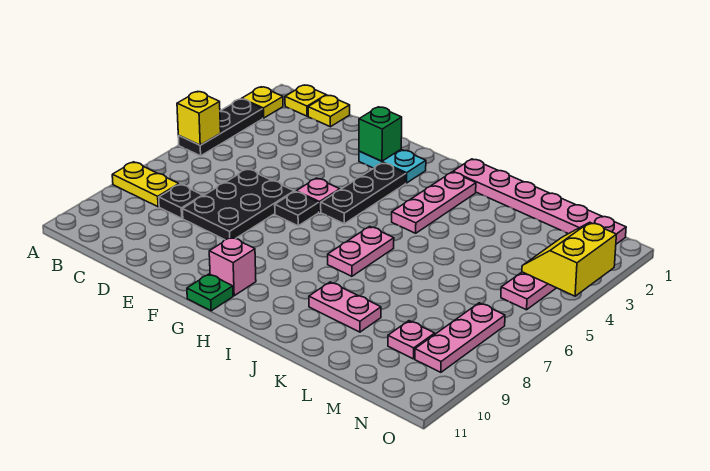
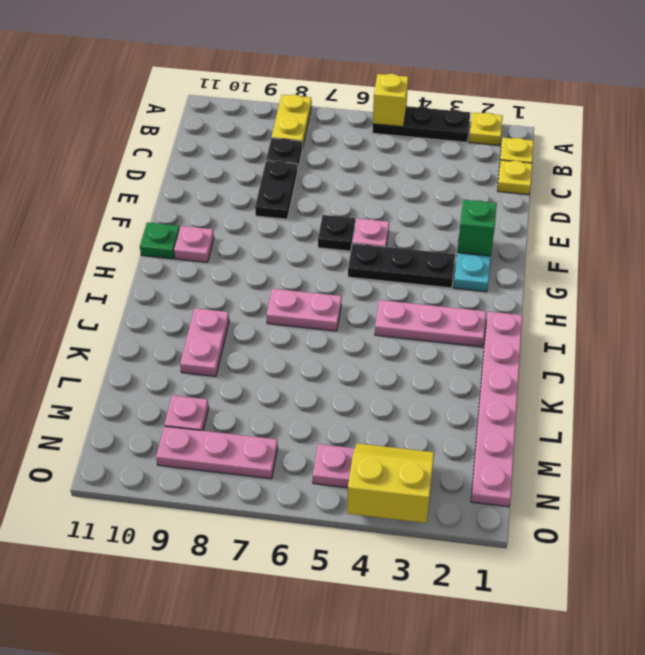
black plate D6:E8 level 1 -> black plate D8:E8 level 1
pink brick G10 level 1 -> pink plate G10 level 1

